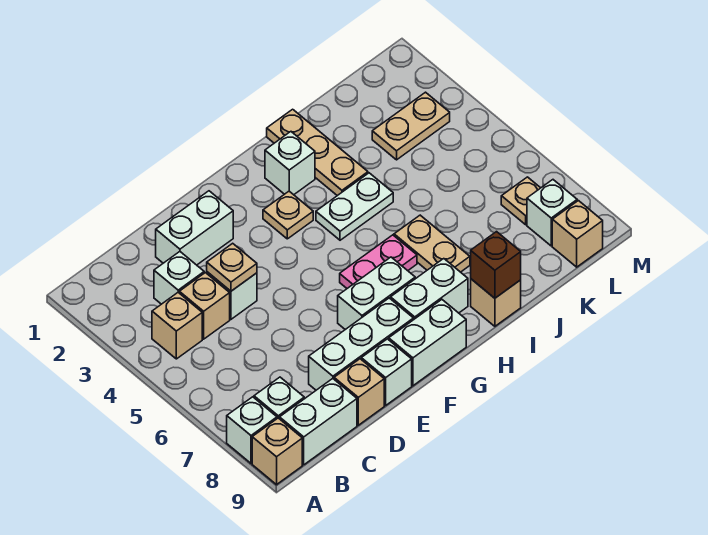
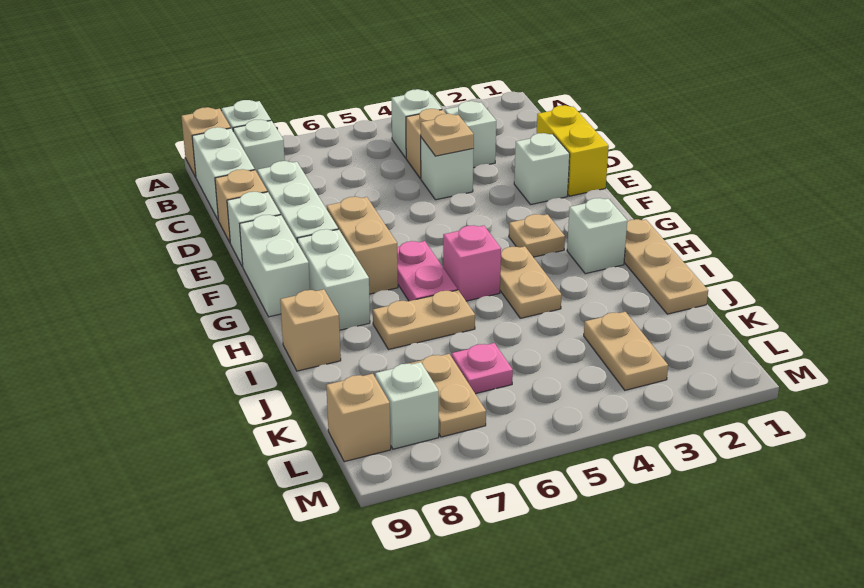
tan brick B4 level 1 -> white brick B4 level 1
none -> yellow brick D1:E1 level 1
white brick D2:E2 level 1 -> white brick E2 level 1
white brick F7:G7 level 1 -> tan brick F7:G7 level 1
white plate H4:I4 level 1 -> tan plate H4:I4 level 1
none -> pink brick H5 level 1
tan plate I1:I3 level 1 -> tan plate H1:J1 level 1
brown brick I9 level 2 -> none
none -> pink plate K6 level 1
tan plate L7 level 1 -> tan plate K7:L7 level 1

